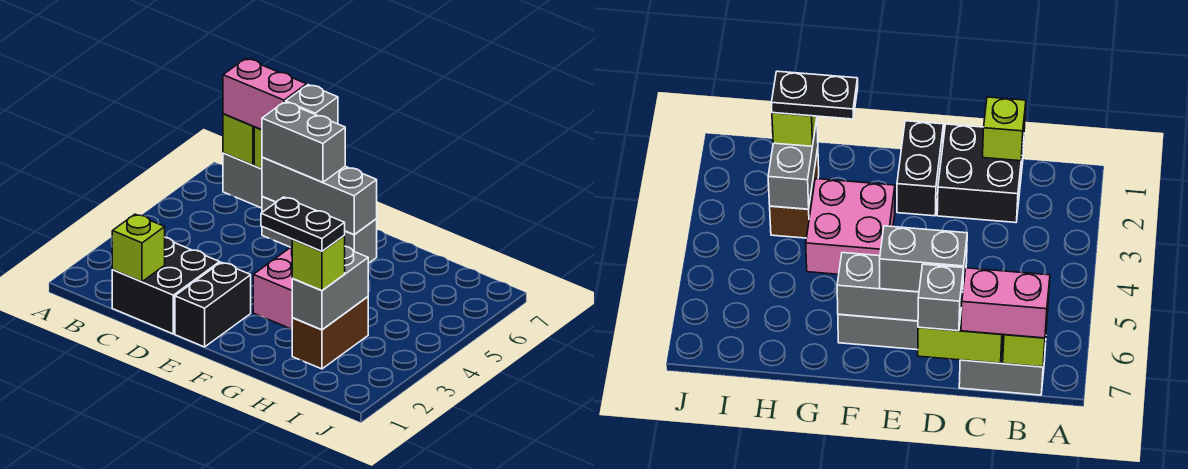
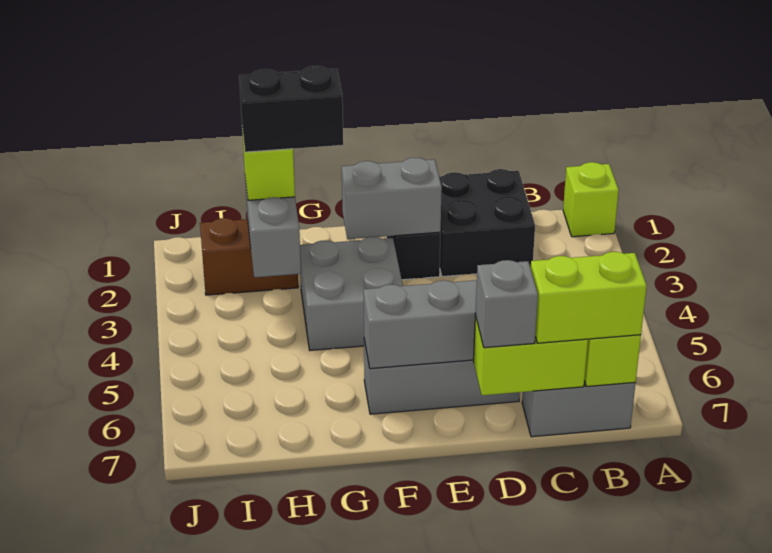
pink brick B7:C7 level 3 -> lime brick B7:C7 level 3
lime brick C1 level 2 -> lime brick A1 level 1
grey brick D6:E6 level 3 -> grey brick E2:F2 level 2
pink brick F3:G4 level 1 -> grey brick F3:G4 level 1
black plate G2:H2 level 4 -> black brick G2:H2 level 4
brown brick H2:H3 level 1 -> brown brick H2:I2 level 1

